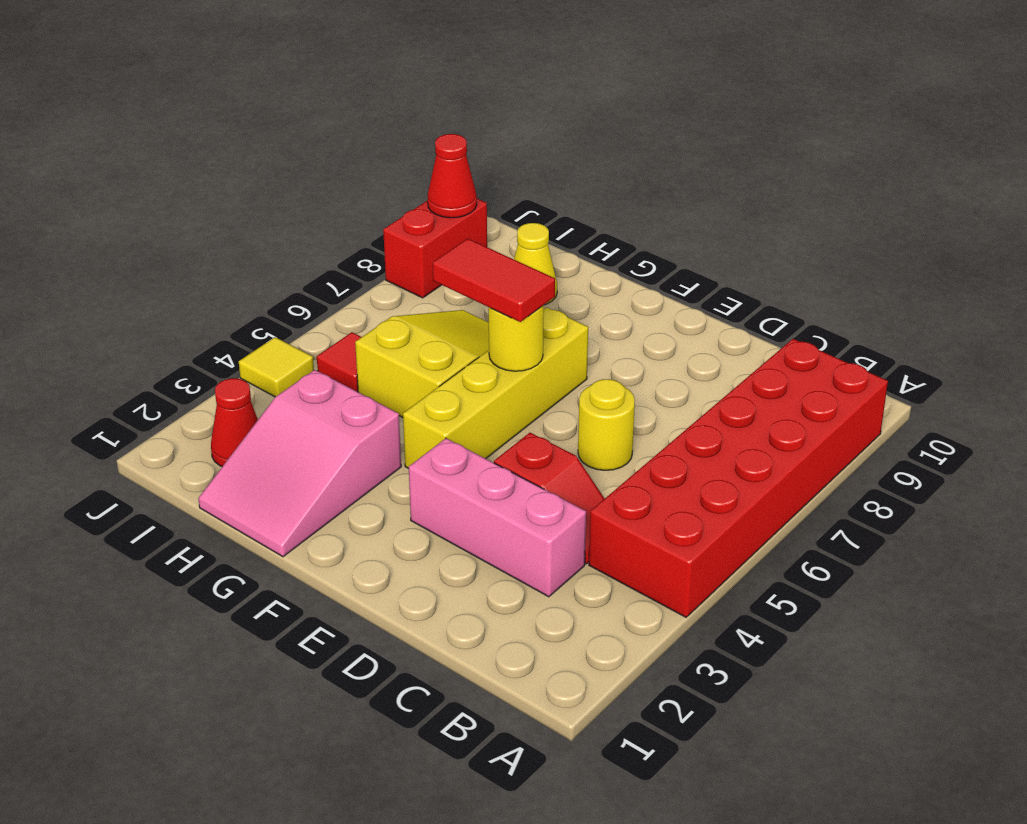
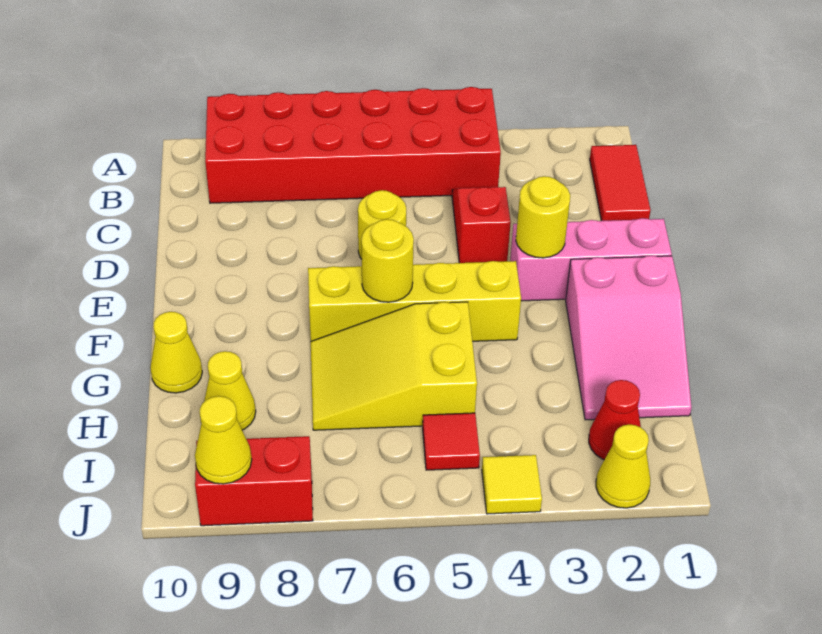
pink brick C3:E3 level 1 -> pink brick E1:E3 level 1
none -> yellow round brick E3 level 2
red tile F6:G6 level 3 -> red tile B1:C1 level 1
pink slope G1:H3 level 1 top 3 -> pink slope F1:H2 level 1 top F
none -> yellow cone G10 level 1
none -> yellow cone J2 level 1
red cone J9 level 2 -> yellow cone J9 level 2

